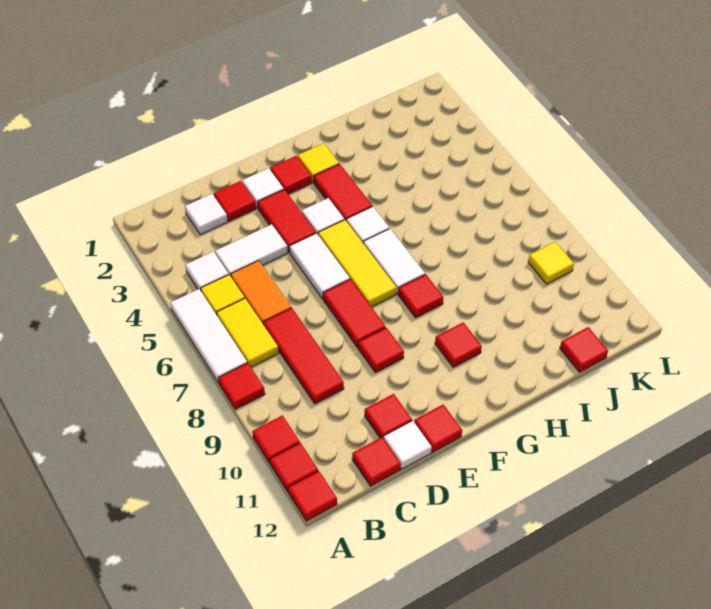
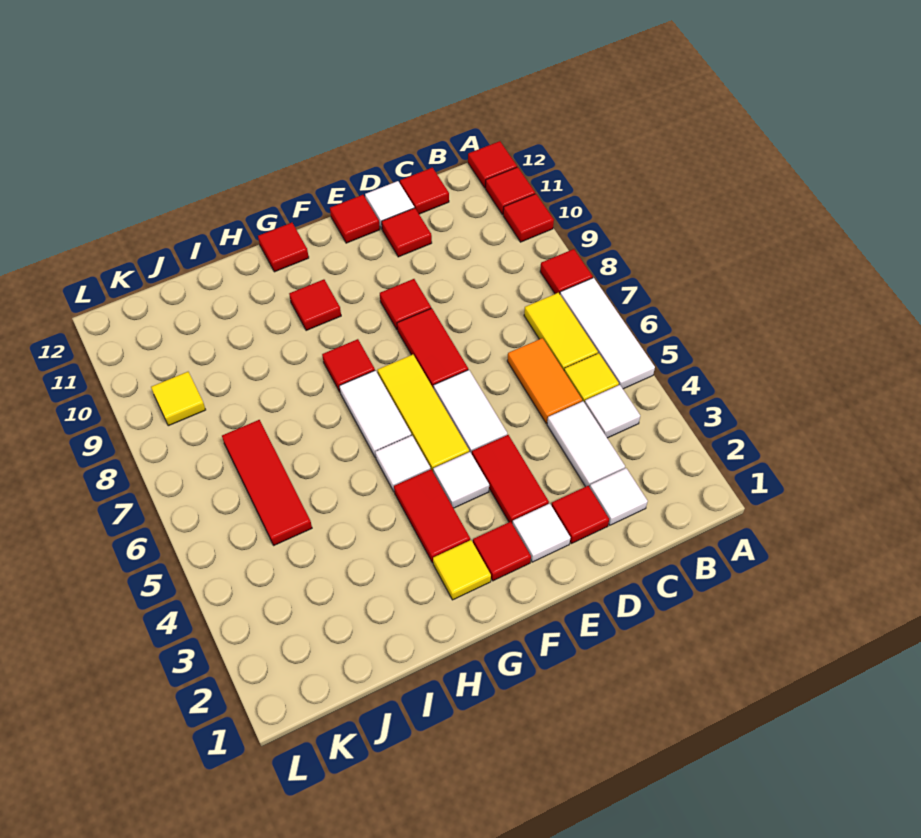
white tile C4:D4 level 1 -> white tile C3:C4 level 1
red tile C7:C9 level 1 -> red tile J5:J7 level 1
red tile J12 level 1 -> red tile G12 level 1

